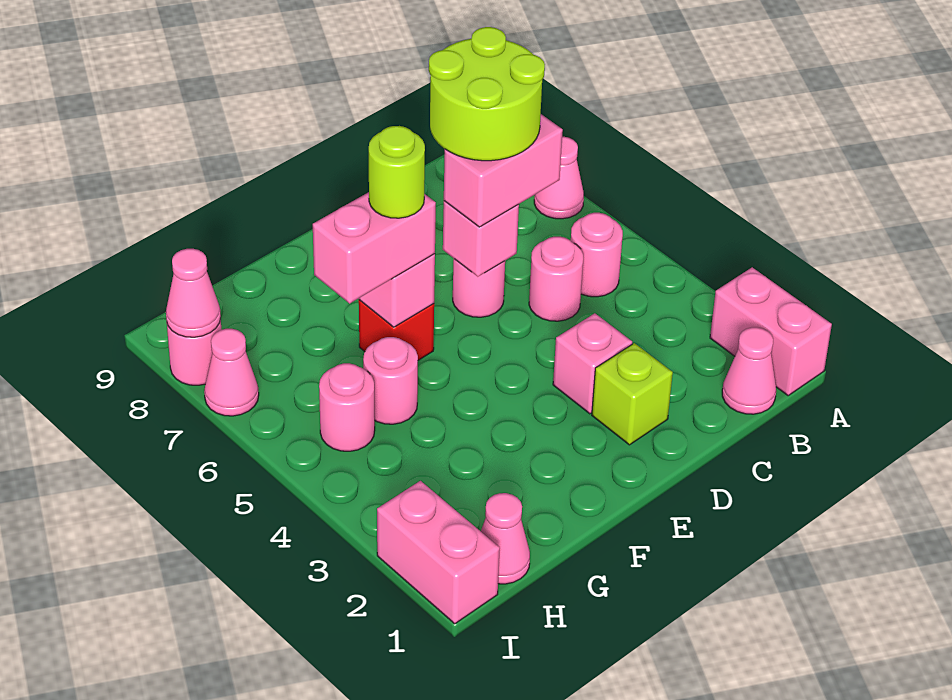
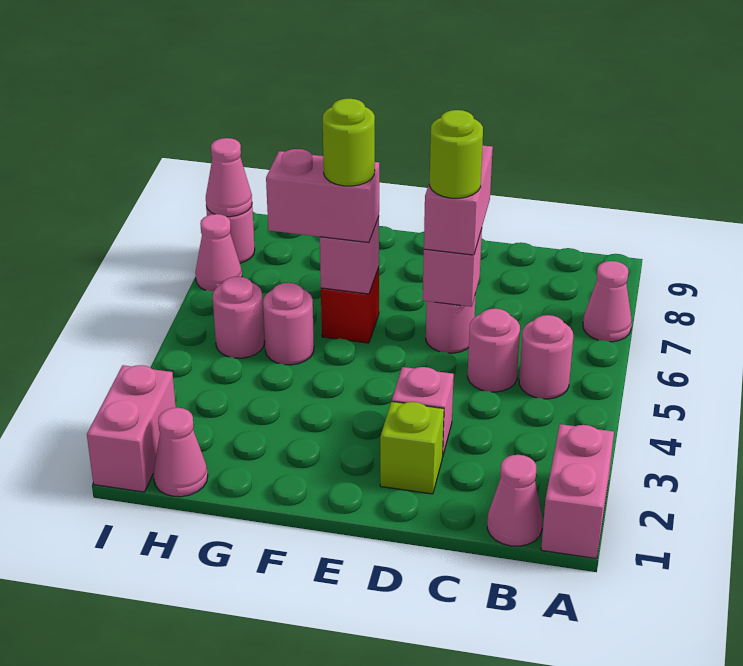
pink brick C6:D6 level 3 -> pink brick D6:D7 level 3
lime round brick C6:D7 level 4 -> lime round brick D6 level 4

